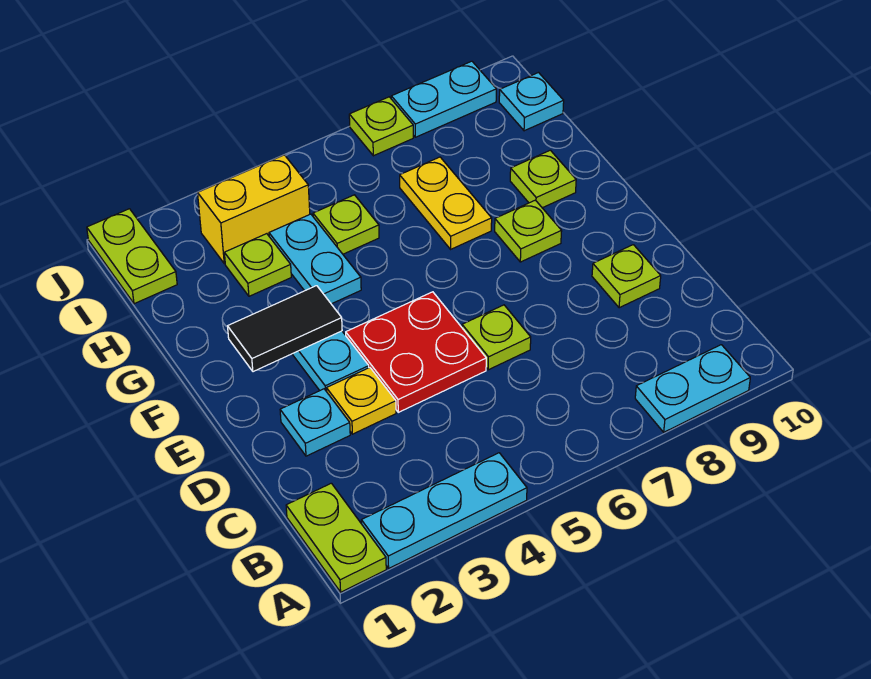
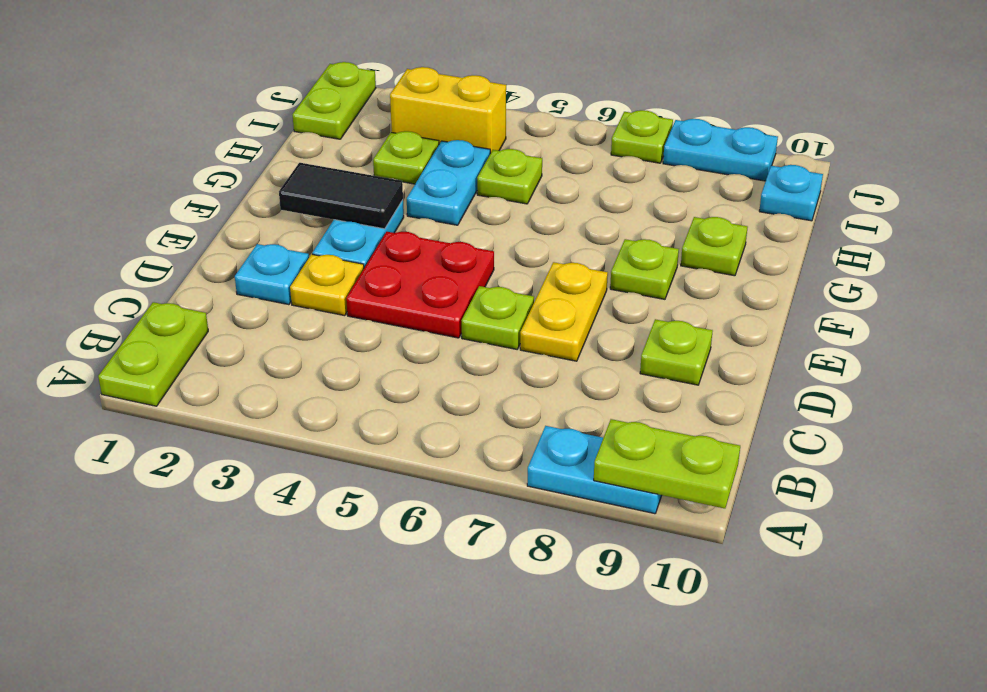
cyan plate A2:A4 level 1 -> none
none -> lime plate A9:A10 level 2
yellow plate G7:H7 level 1 -> yellow plate D7:E7 level 1

